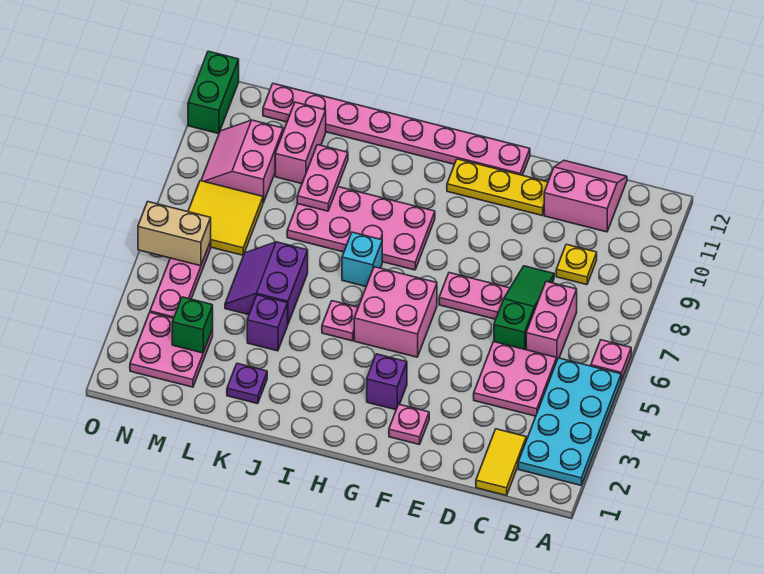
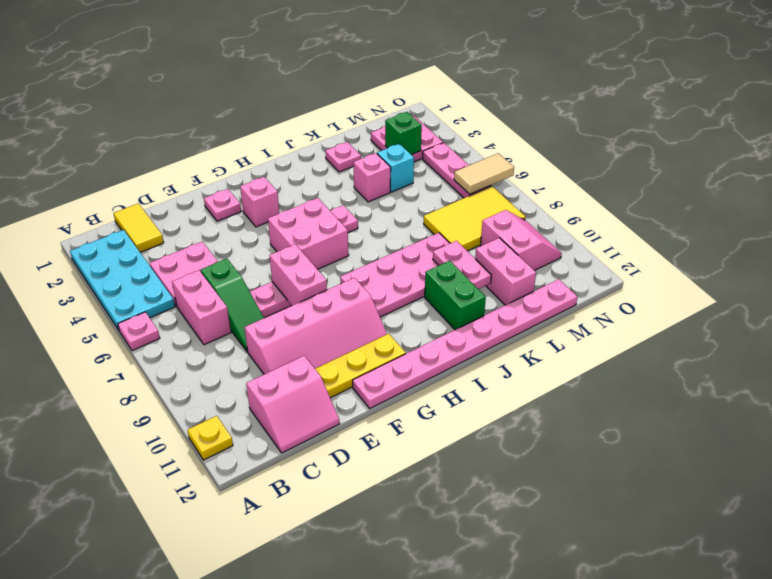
yellow plate C9 level 1 -> yellow plate A11 level 1
none -> pink slope D9:G10 level 1 top 9
none -> pink brick F7:F8 level 2
purple brick G3 level 1 -> pink brick G3 level 1
cyan brick I7 level 1 -> cyan brick L4 level 1
purple plate K2 level 1 -> pink plate K2 level 1
purple brick K4 level 1 -> pink brick K4 level 1
purple slope K5:L6 level 1 top K -> none
yellow tile M7:N8 level 1 -> yellow tile L7:N8 level 1
tan brick N6:O6 level 2 -> tan tile N6:O6 level 2
green brick O11:O12 level 1 -> green brick J10:J11 level 1

